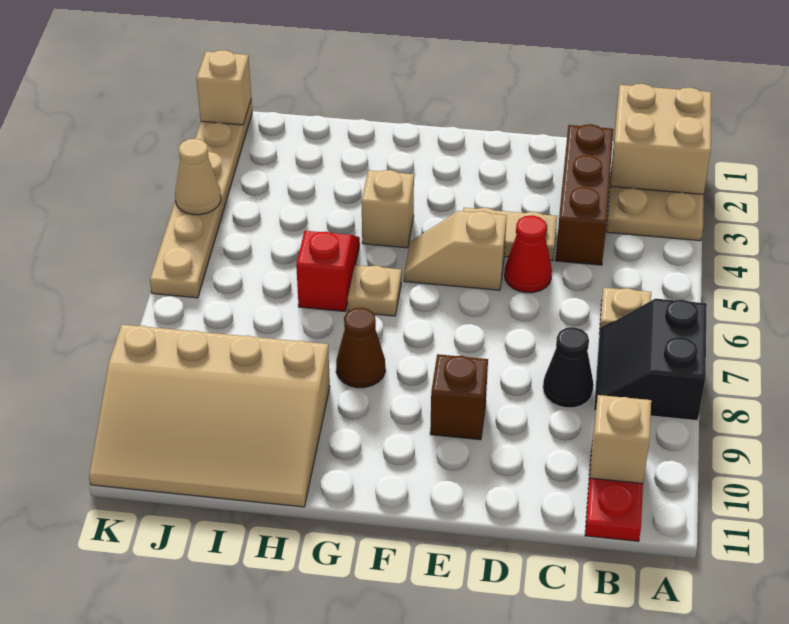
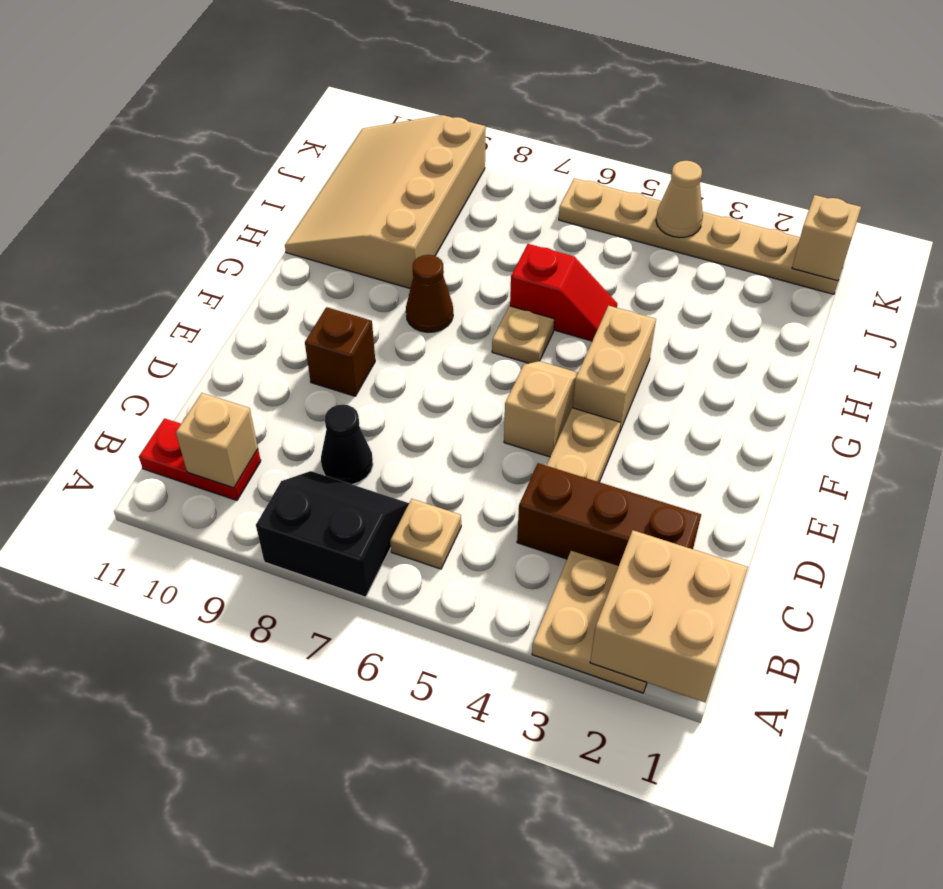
red cone D5 level 1 -> none
tan brick G4 level 1 -> tan brick F4:G4 level 1

